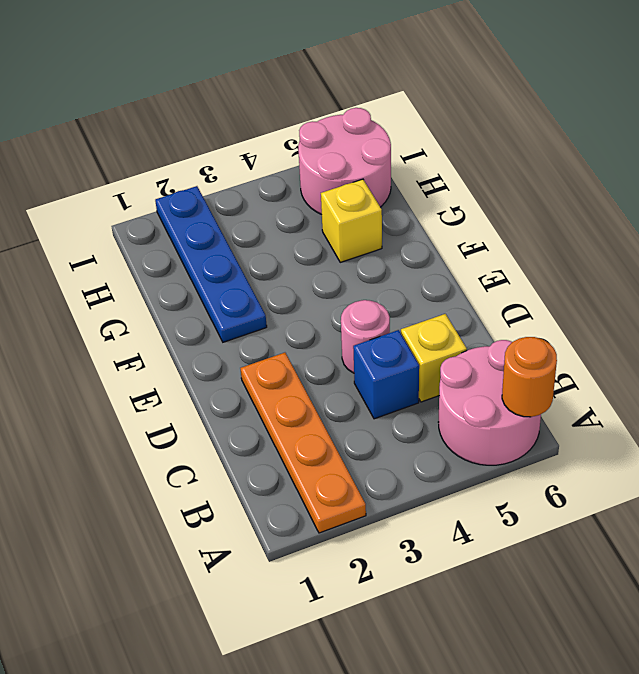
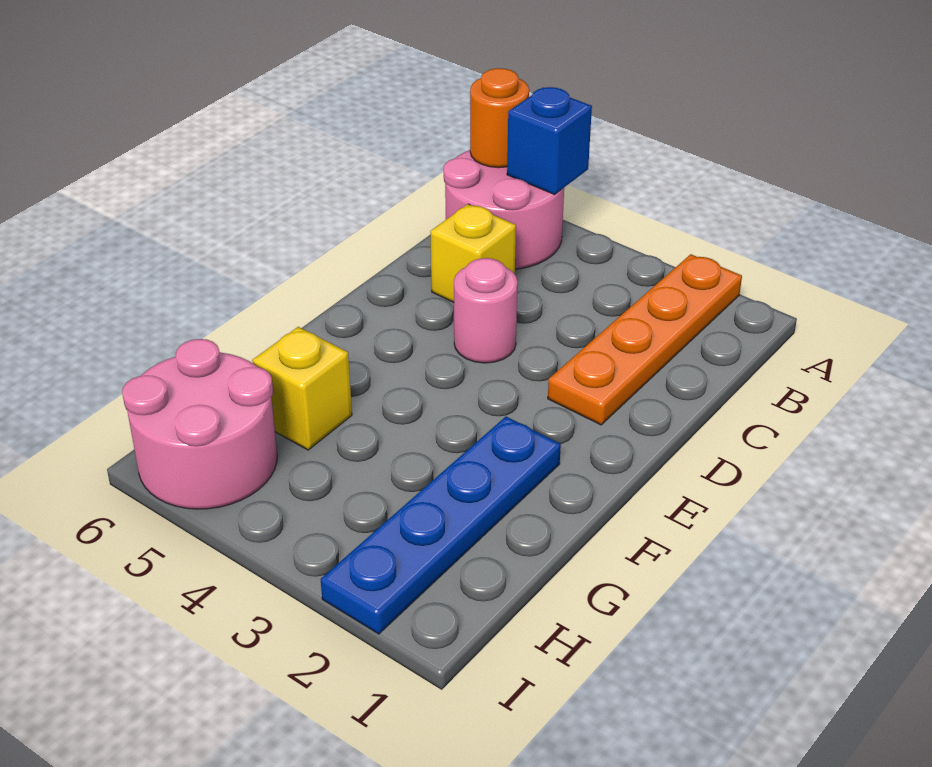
blue brick C4 level 1 -> blue brick A5 level 2

